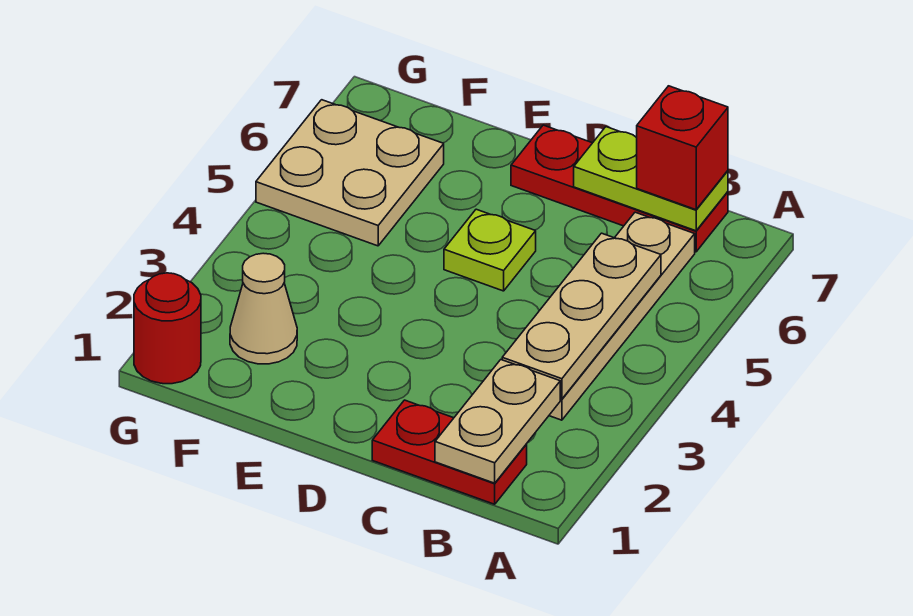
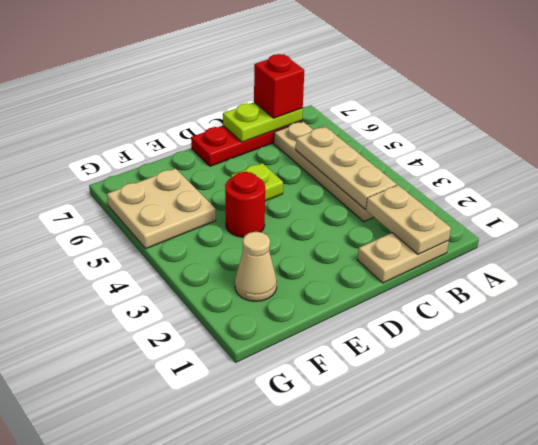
red plate B1:C1 level 1 -> tan plate B1:C1 level 1
red round brick G1 level 1 -> red round brick E4 level 1

